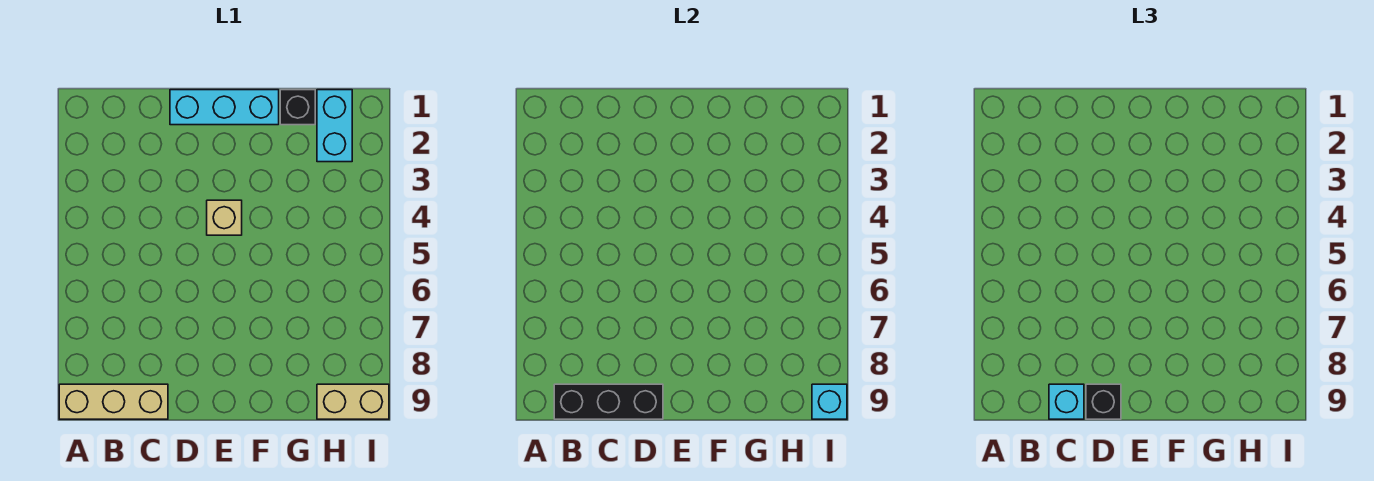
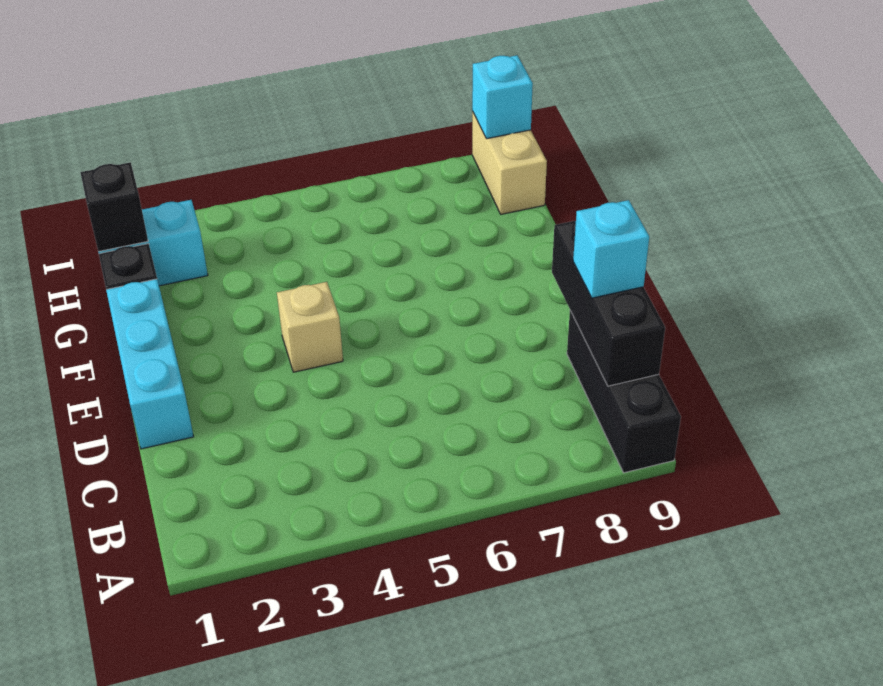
tan brick A9:C9 level 1 -> black brick A9:C9 level 1
black brick D9 level 3 -> black brick H1 level 2

